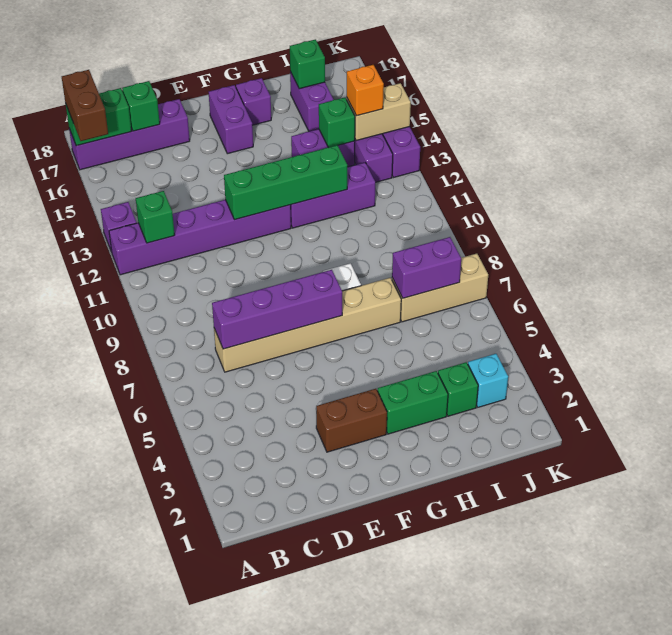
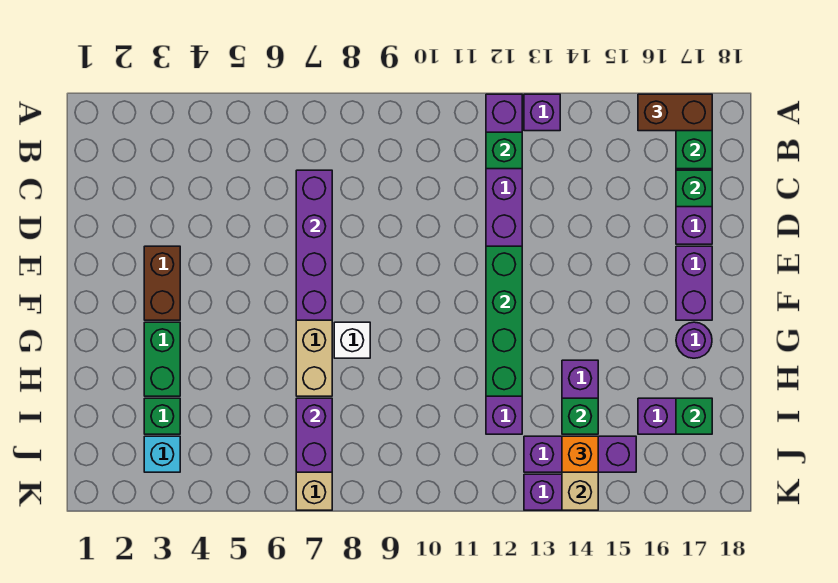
purple brick F16:F17 level 1 -> purple brick E17:F17 level 1
purple brick G17 level 1 -> purple round brick G17 level 1

